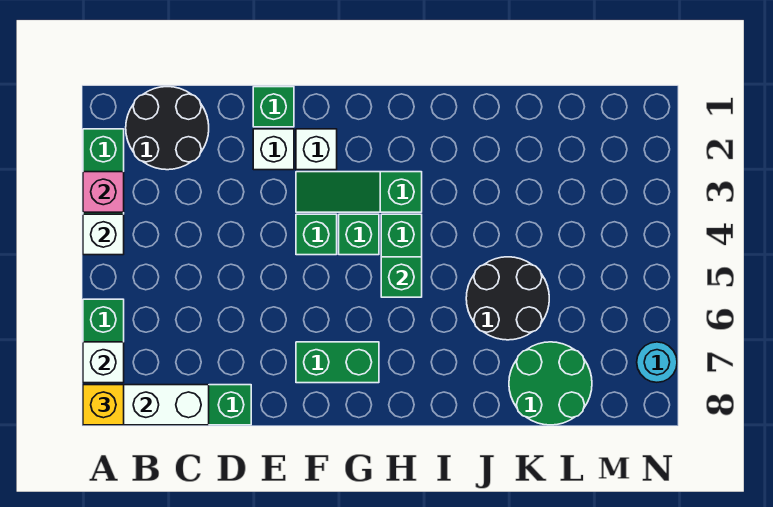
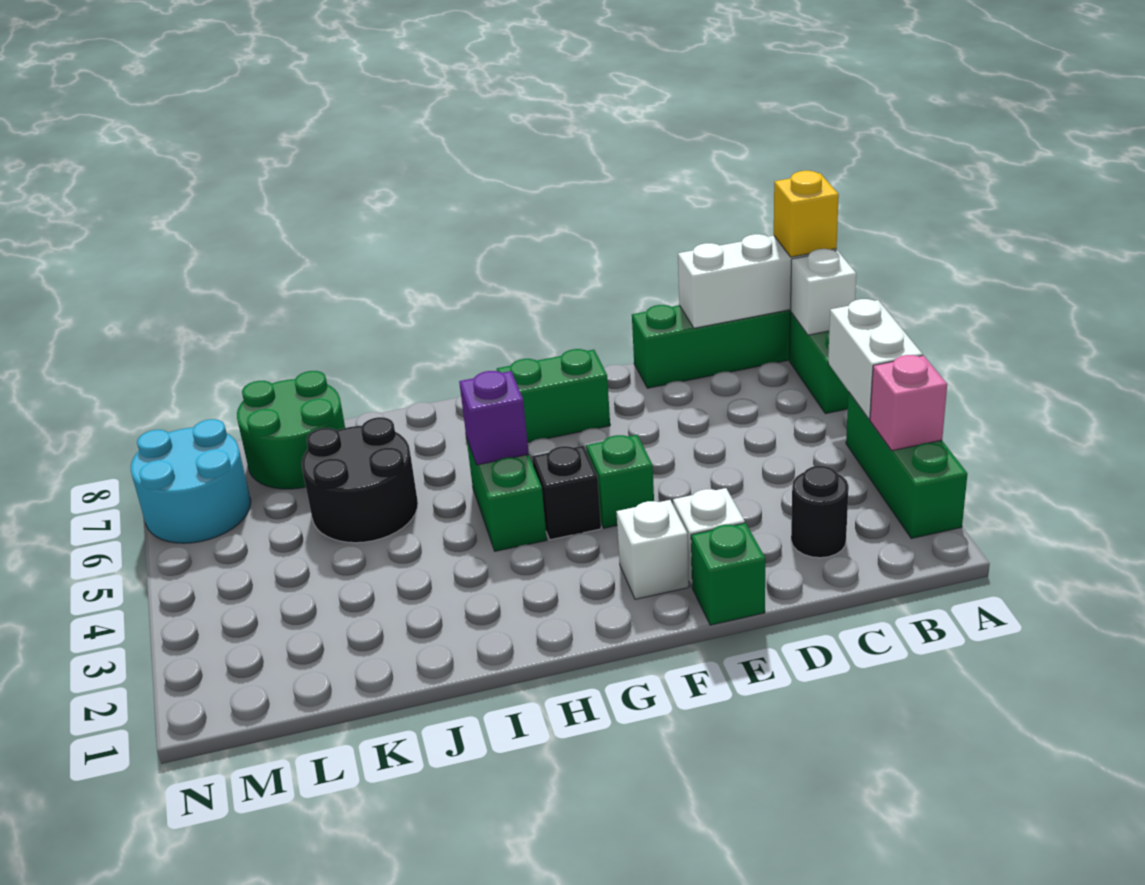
white brick A4 level 2 -> white brick A4:A5 level 2
black round brick B1:C2 level 1 -> black round brick C2 level 1
green slope F3:H3 level 1 top H -> none
green brick G4 level 1 -> black brick G4 level 1
green brick H5 level 2 -> purple brick H5 level 2
cyan round brick N7 level 1 -> cyan round brick M6:N7 level 1

